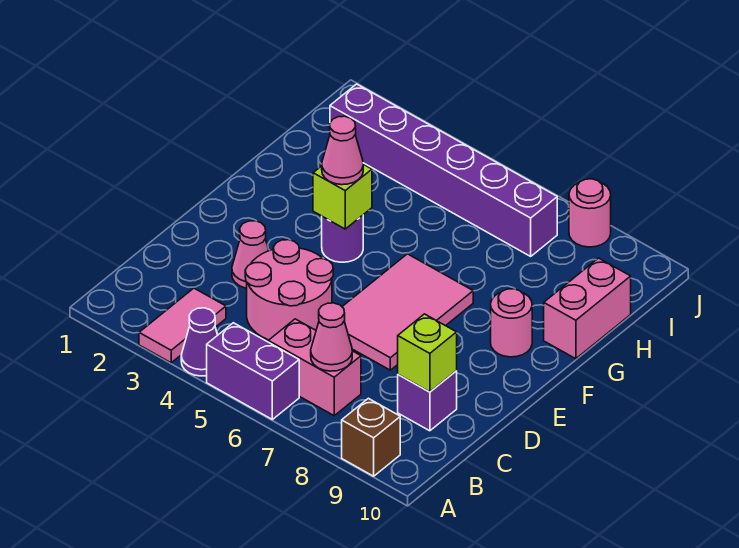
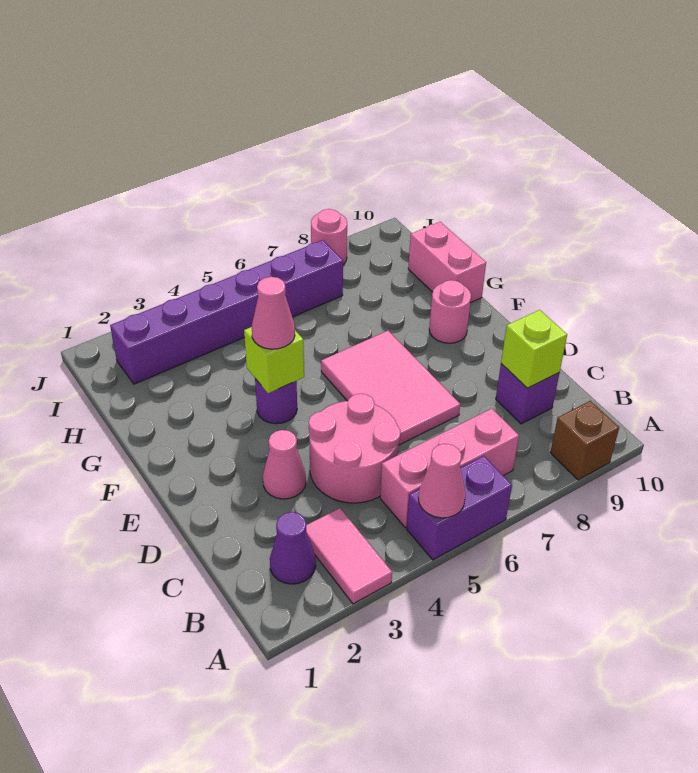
purple cone A4 level 1 -> purple cone B2 level 1
pink brick B6:B7 level 1 -> pink brick B5:B7 level 1
pink cone B7 level 2 -> pink cone A5 level 2

